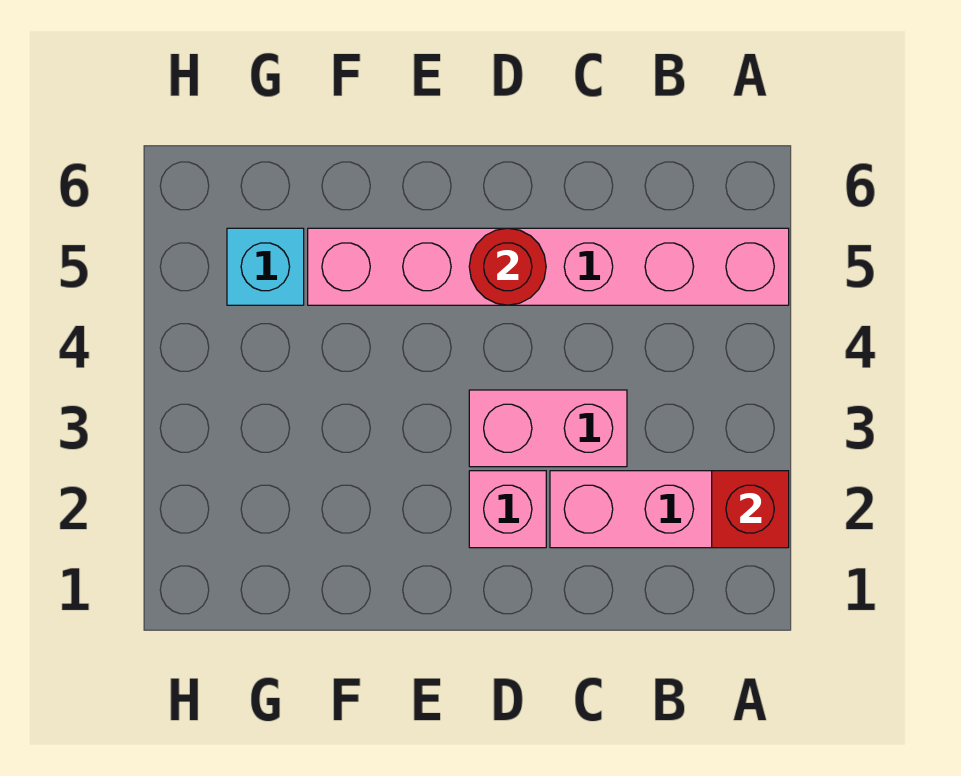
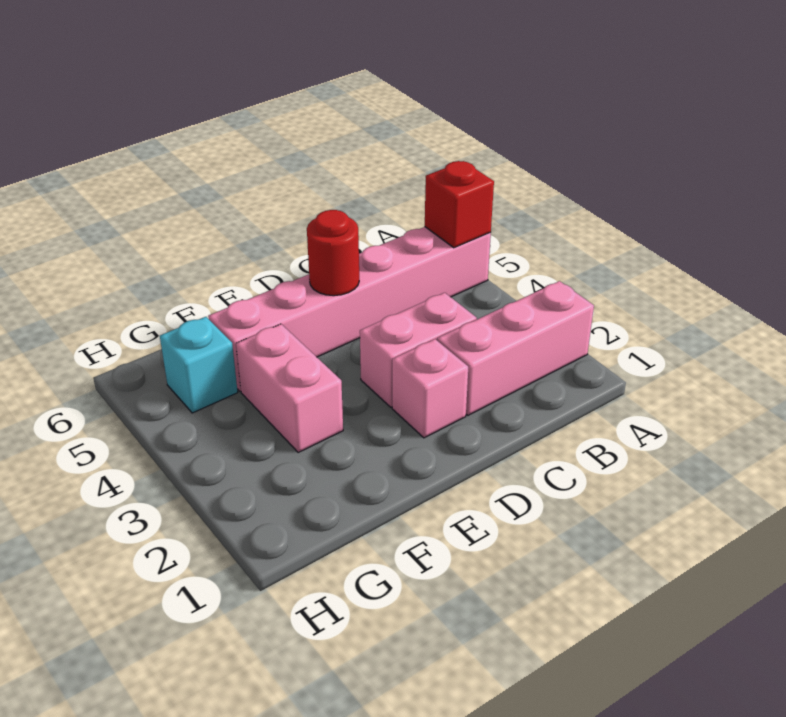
red brick A2 level 2 -> red brick A5 level 2
none -> pink brick F3:F4 level 1

